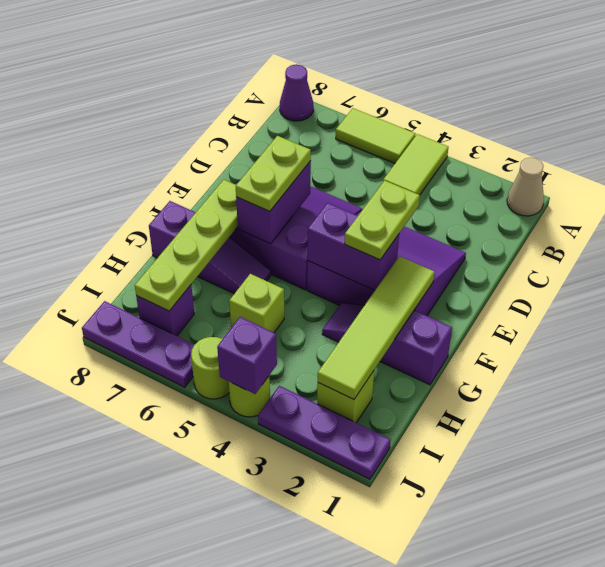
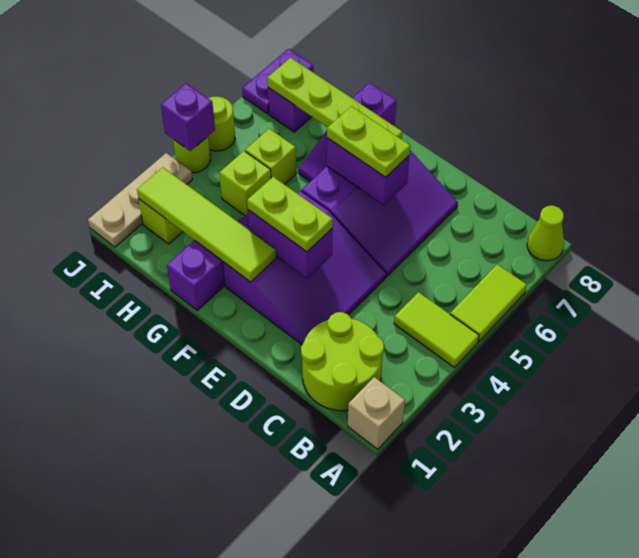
tan cone A1 level 1 -> tan brick A1 level 1
purple cone A8 level 1 -> lime cone A8 level 1
none -> lime round brick B1:C2 level 1
purple brick F3:F4 level 2 -> purple brick E3:F3 level 2
none -> lime brick H4 level 1
purple plate J1:J3 level 1 -> tan plate J1:J3 level 1
purple plate J6:J8 level 1 -> purple plate J7:J8 level 1

